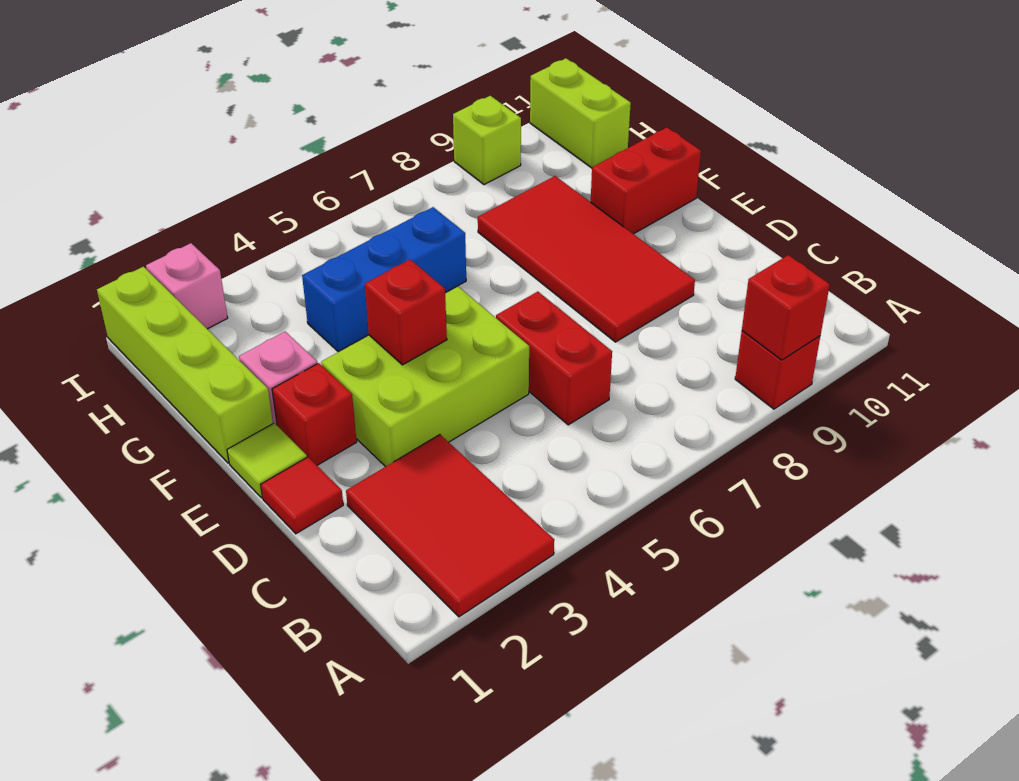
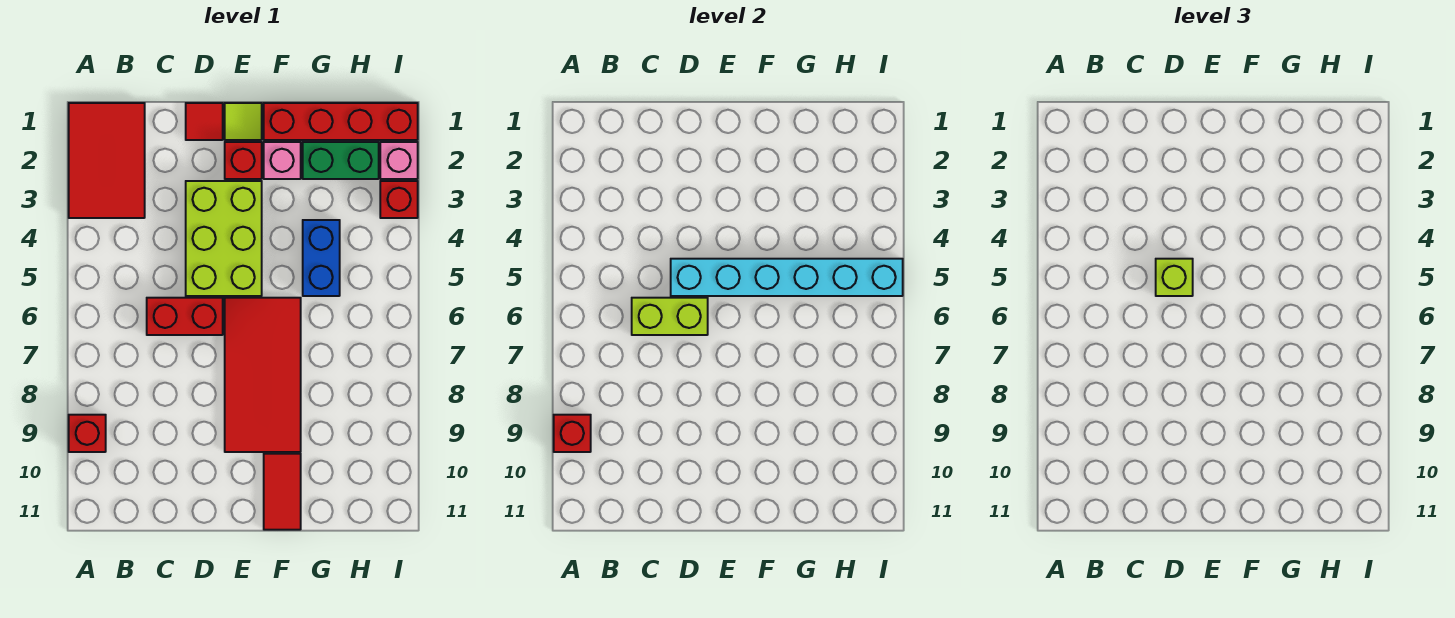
red tile A2:C3 level 1 -> red tile A1:B3 level 1
none -> cyan brick D5:I5 level 2
red tile D8:G9 level 1 -> red tile E6:F9 level 1
red brick E4 level 2 -> red brick I3 level 1
lime brick F1:I1 level 1 -> red brick F1:I1 level 1
red brick F10:F11 level 1 -> red tile F10:F11 level 1
none -> green brick G2:H2 level 1
blue brick G4:G6 level 1 -> blue brick G4:G5 level 1
lime brick H11:I11 level 1 -> lime brick C6:D6 level 2
lime brick I9 level 1 -> lime brick D5 level 3

